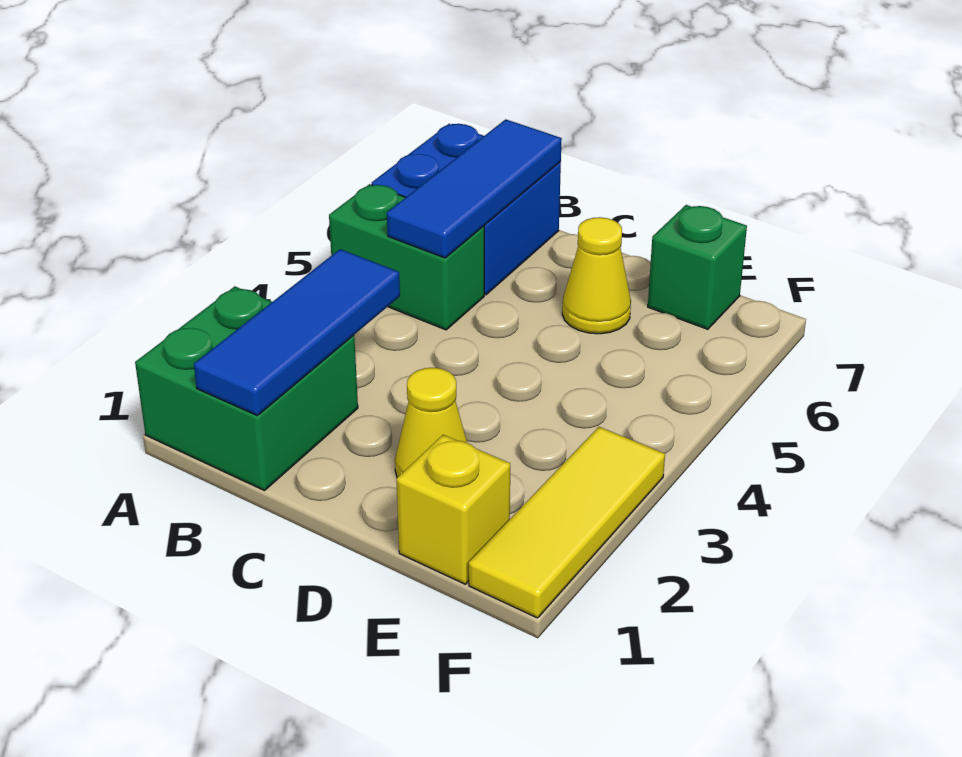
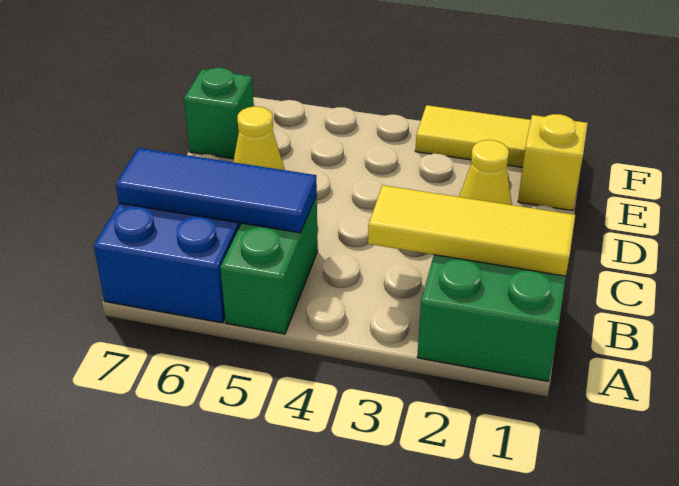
blue tile B1:B3 level 2 -> yellow tile B1:B3 level 2

